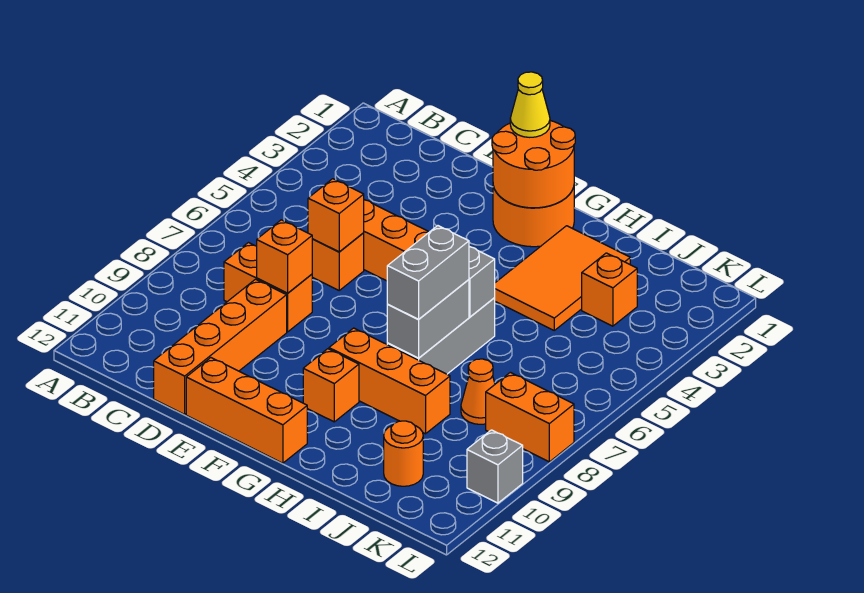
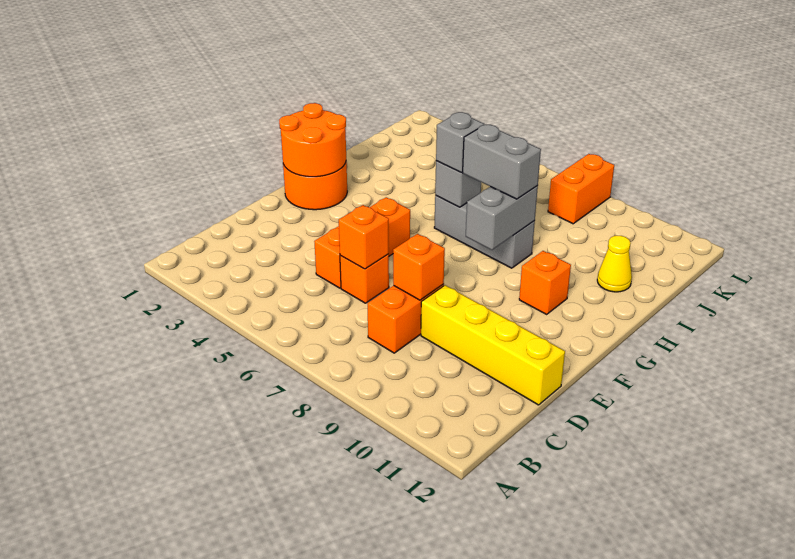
orange brick D9:D12 level 1 -> yellow brick D9:D12 level 1
orange brick E12:G12 level 1 -> none
yellow cone F1 level 3 -> yellow cone I11 level 1
orange brick G9:I9 level 1 -> none
orange tile H2:I4 level 1 -> none
grey brick H7:H8 level 2 -> grey brick G8:H8 level 2
orange brick J3 level 1 -> none
orange cone J8 level 1 -> none
orange round brick J11 level 1 -> none
grey brick L10 level 1 -> grey brick H6 level 3

